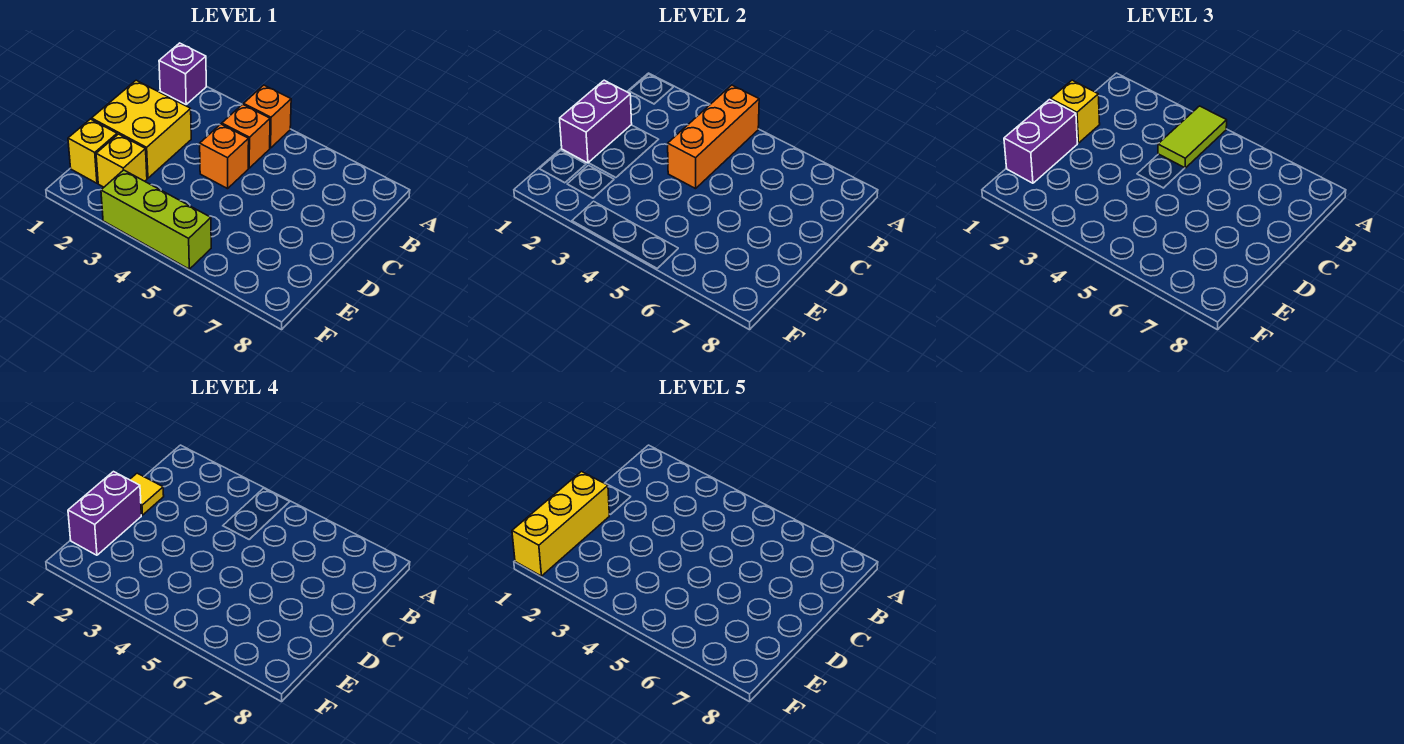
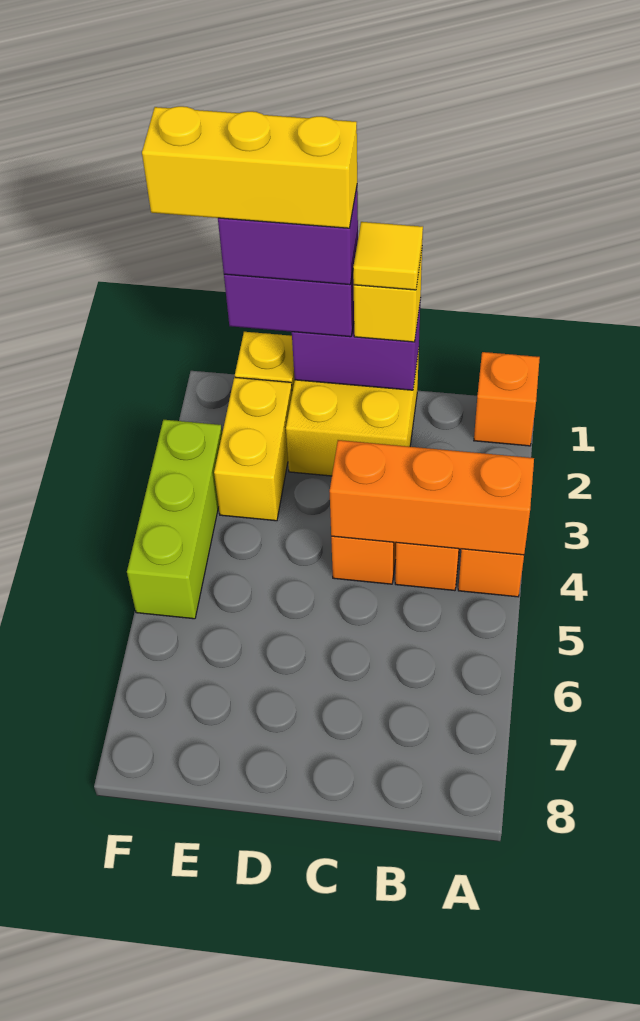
purple brick A1 level 1 -> orange brick A1 level 1
lime tile A4:B4 level 3 -> none
yellow brick E2 level 1 -> yellow brick E2:E3 level 1

